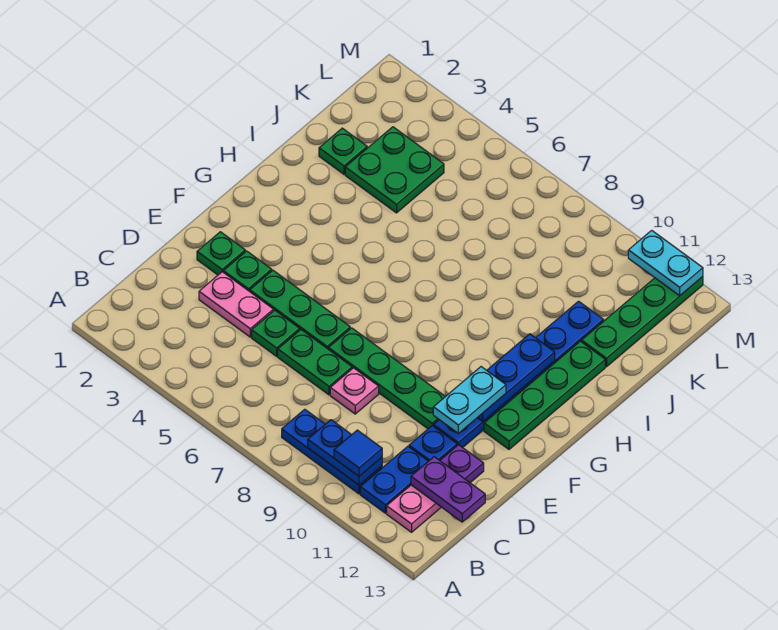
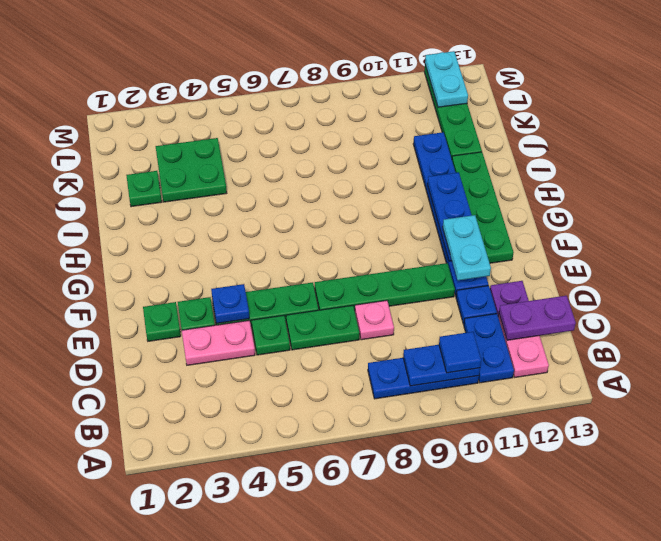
none -> blue plate E4 level 2
cyan plate M11:M12 level 2 -> cyan plate L12:M12 level 2

